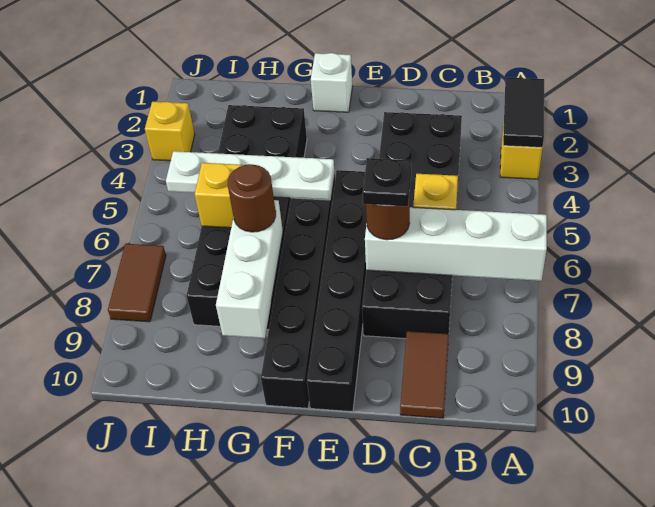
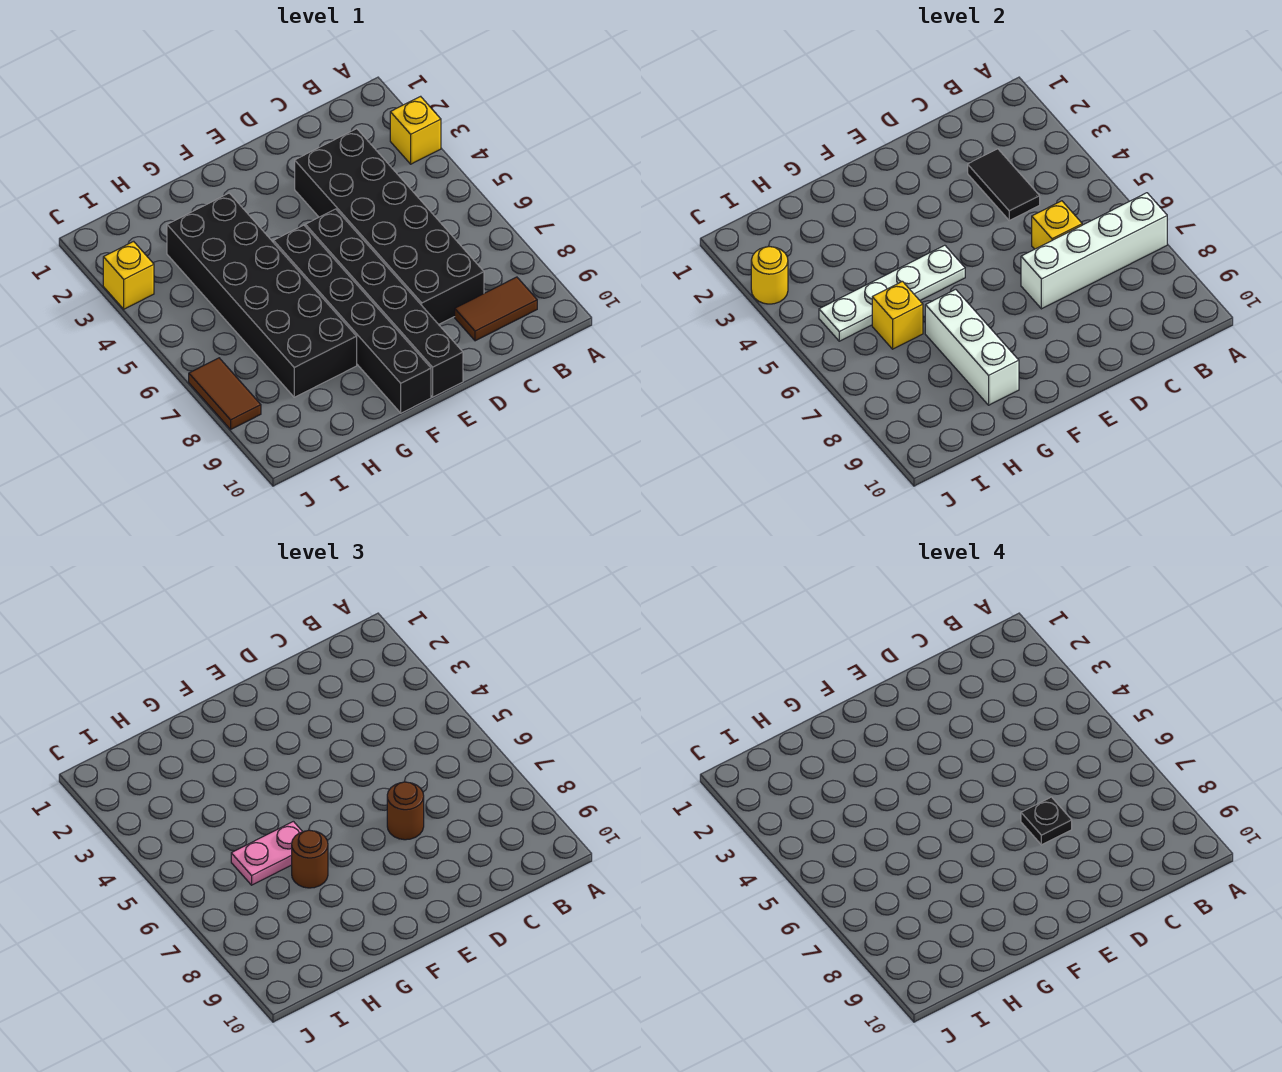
black tile A2:A3 level 2 -> black tile C3:C4 level 2
brown tile C9:C10 level 1 -> brown tile B9:C9 level 1
white brick F1 level 1 -> none
none -> pink plate G6:H6 level 3
none -> yellow round brick J3 level 2

